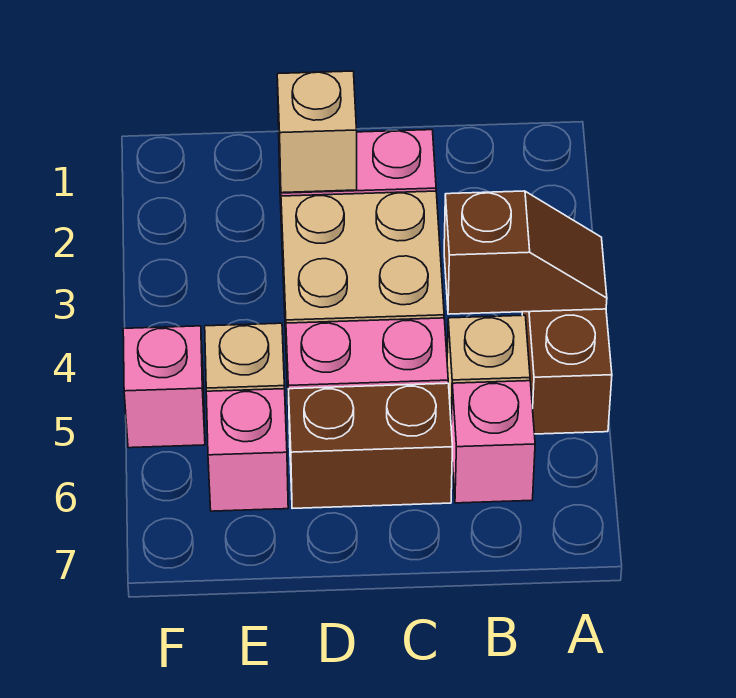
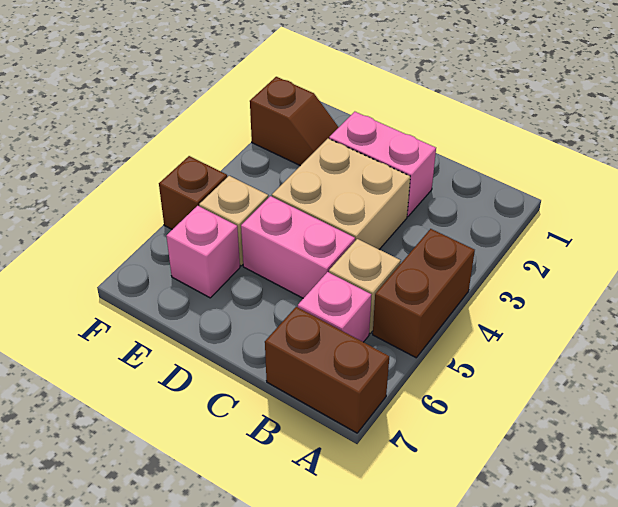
brown slope A4:B4 level 2 top B -> brown slope E2:F2 level 1 top F
brown brick C6:D6 level 1 -> brown brick A7:B7 level 1
tan brick D2 level 2 -> none
pink brick F5 level 1 -> brown brick F5 level 1

